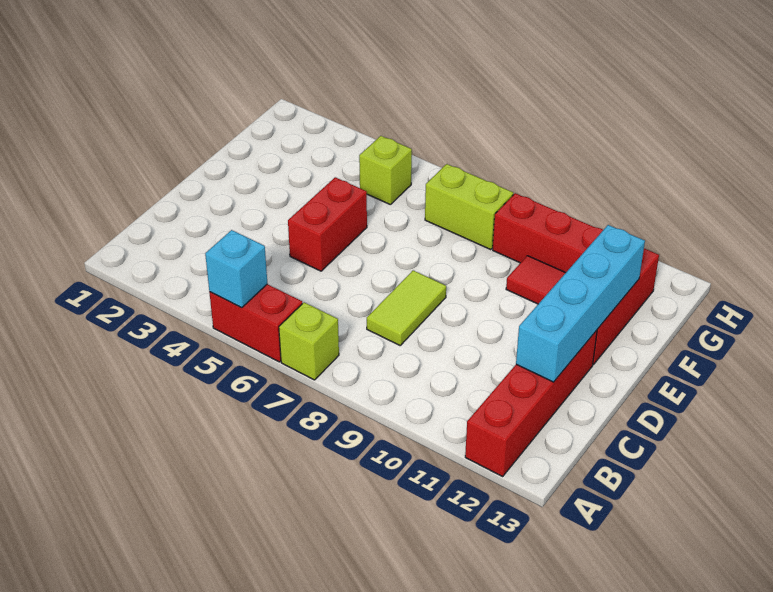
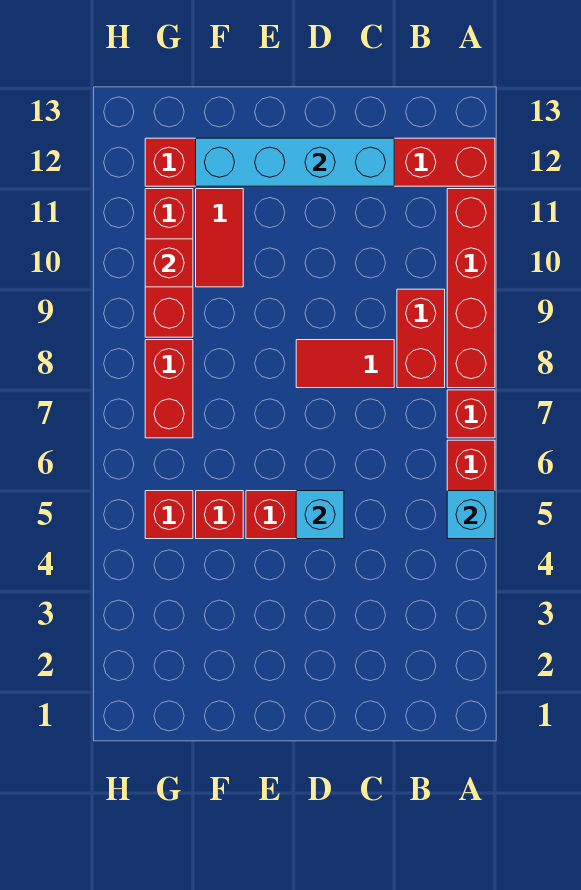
lime brick A7 level 1 -> red brick A7 level 1
none -> red brick A8:A11 level 1
none -> red brick B8:B9 level 1
lime tile C8:D8 level 1 -> red tile C8:D8 level 1
none -> cyan brick D5 level 2
none -> red brick F5 level 1
lime brick G5 level 1 -> red brick G5 level 1
lime brick G7:G8 level 1 -> red brick G7:G8 level 1
none -> red brick G10 level 2

